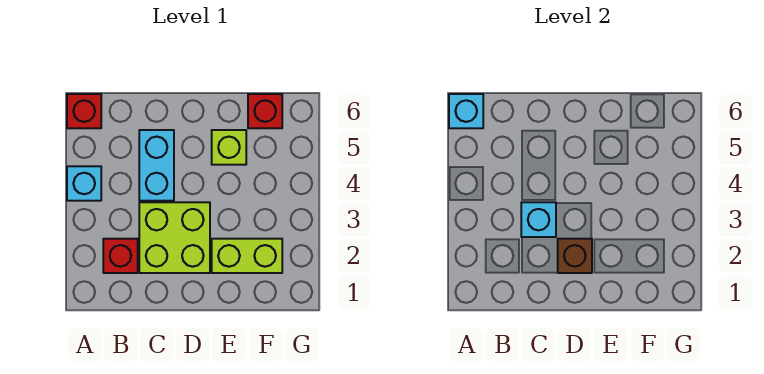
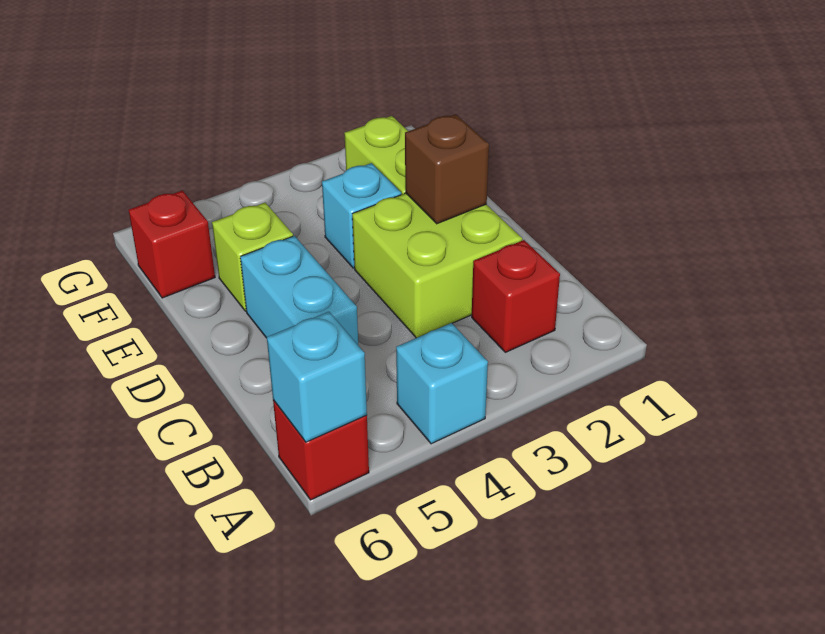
cyan brick C3 level 2 -> cyan brick E3 level 1
cyan brick C4:C5 level 1 -> cyan brick C5:D5 level 1

